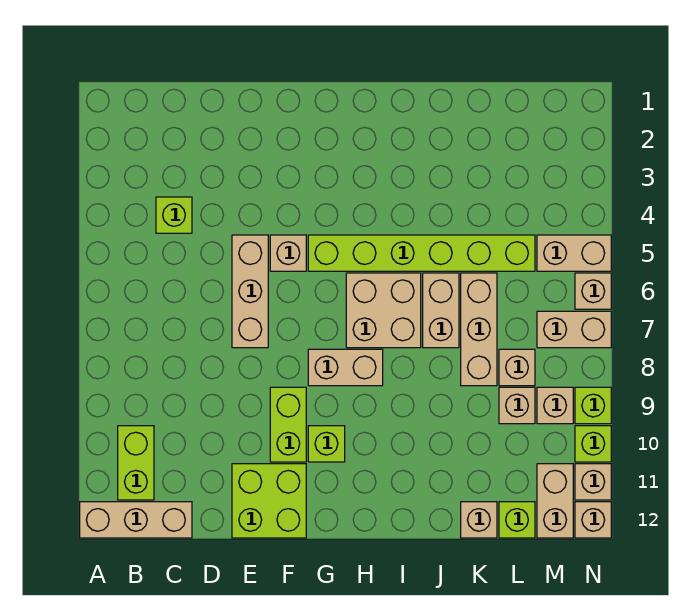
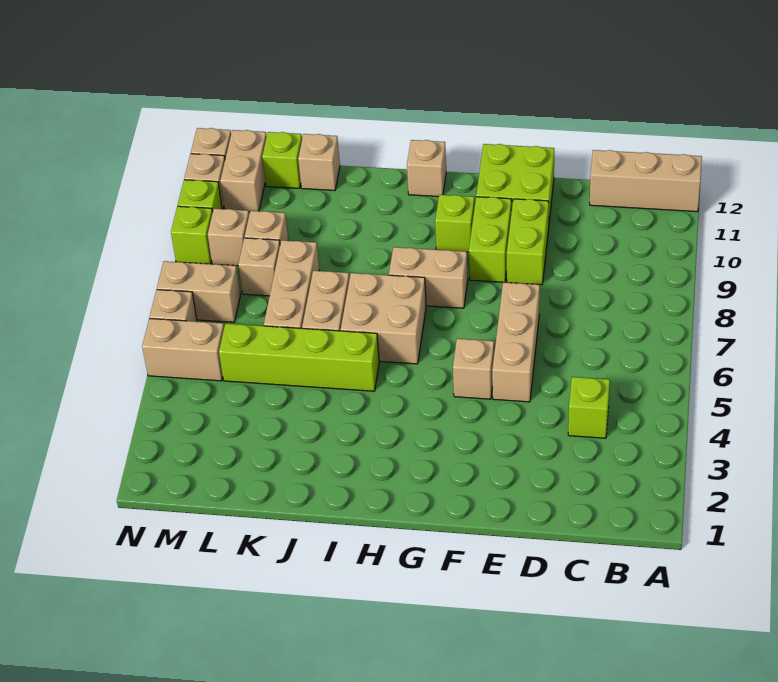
lime brick B10:B11 level 1 -> lime brick E9:E10 level 1
lime brick G5:L5 level 1 -> lime brick I5:L5 level 1
none -> tan brick H12 level 1

